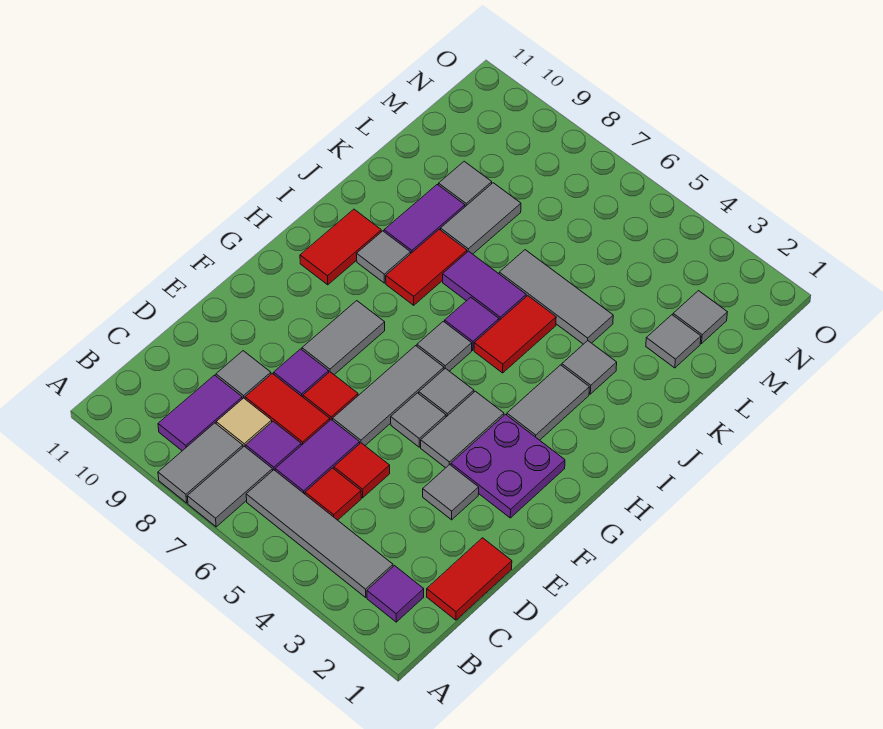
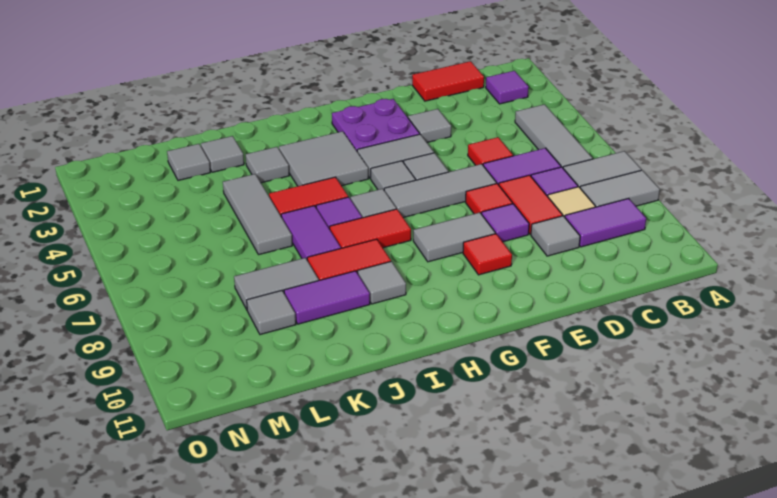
grey tile B3:B6 level 1 -> grey tile B4:B6 level 1
red tile C5 level 1 -> red tile F9 level 1
grey tile H3:I3 level 1 -> grey tile H3:I4 level 1
red tile H10:I10 level 1 -> red tile H7:I7 level 1
grey tile M2 level 1 -> grey tile K2 level 1

